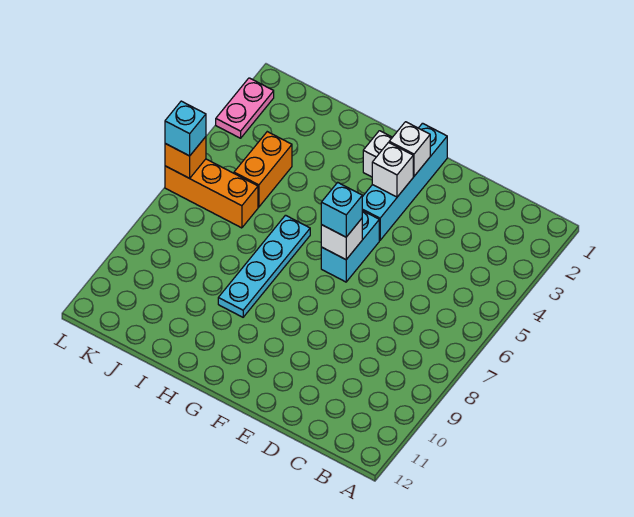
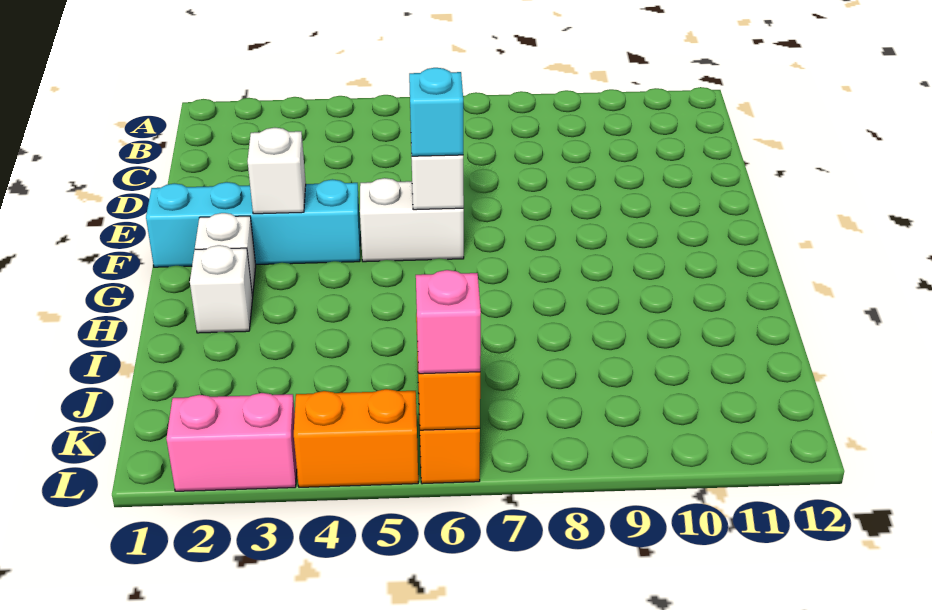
white brick F2 level 2 -> white brick H2 level 1
cyan brick F5:F6 level 1 -> white brick F5:F6 level 1
cyan plate H6:H9 level 1 -> none
orange brick J4:J5 level 1 -> orange brick L4:L5 level 1
pink plate L2:L3 level 1 -> pink brick L2:L3 level 1
cyan brick L6 level 3 -> pink brick L6 level 3

